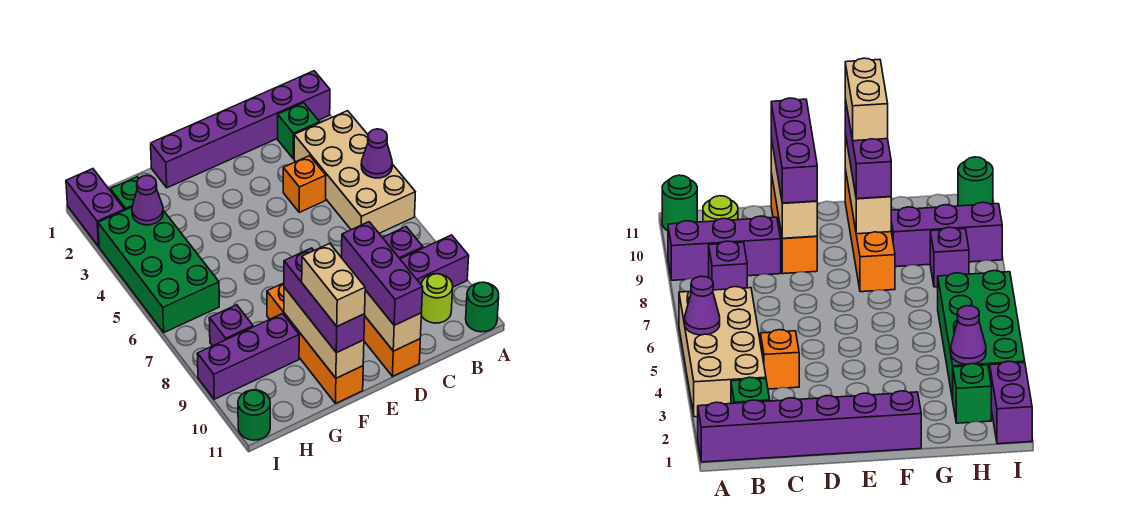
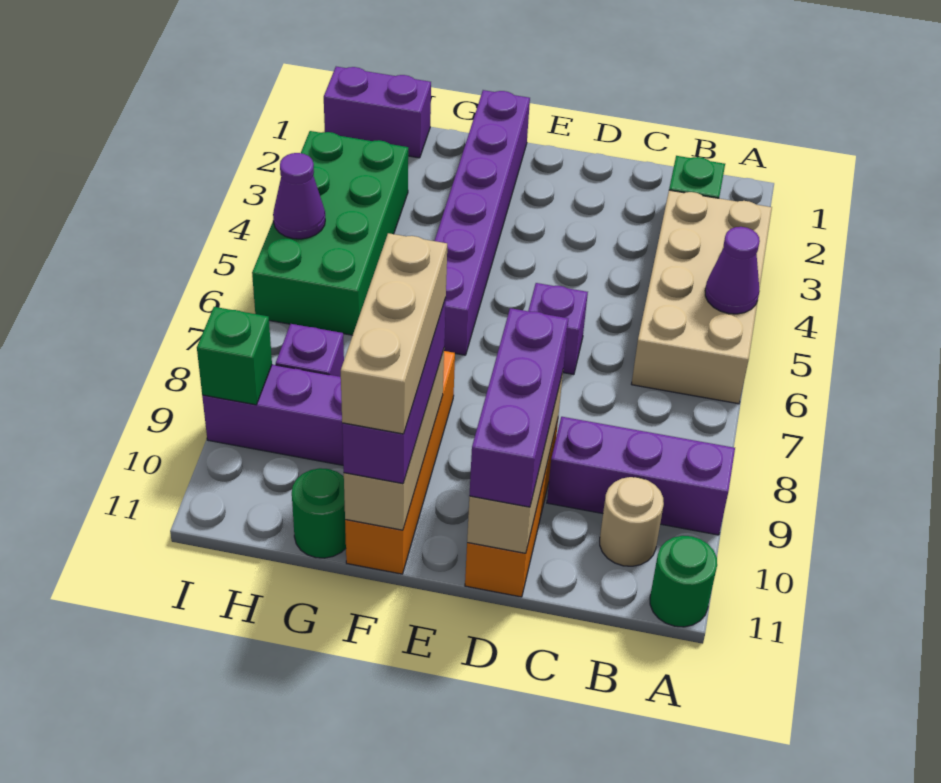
purple brick A1:F1 level 1 -> purple brick F1:F6 level 1
purple brick B8 level 1 -> purple brick D6 level 1
lime round brick B10 level 1 -> tan round brick B10 level 1
orange brick C4 level 1 -> none
tan brick F10:F11 level 4 -> tan brick F9:F11 level 4
green brick H2 level 1 -> green brick I9 level 2
purple cone H3 level 2 -> purple cone I5 level 2
purple brick I1:I2 level 1 -> purple brick H1:I1 level 1
green round brick I11 level 1 -> green round brick G11 level 1

